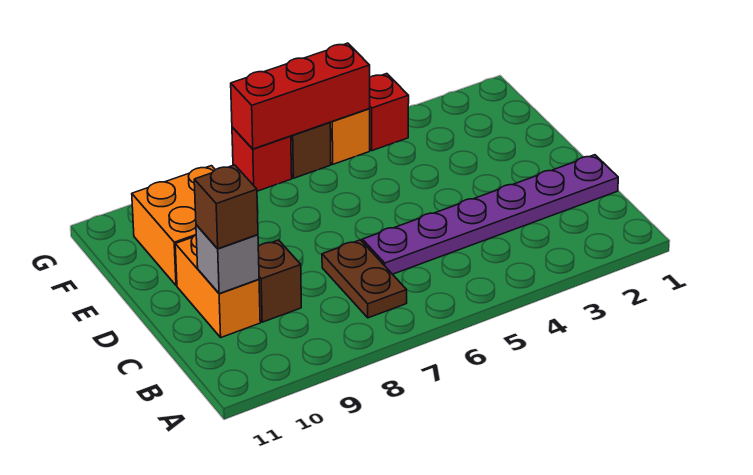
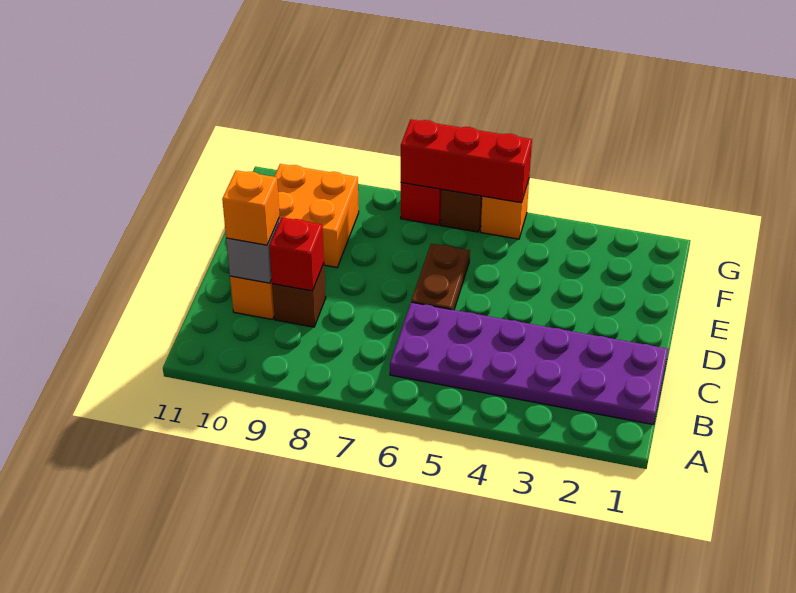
brown plate B7:C7 level 1 -> brown plate D6:E6 level 1
purple plate C1:C6 level 1 -> purple plate B1:C6 level 1
brown brick C10 level 3 -> orange brick C10 level 3
red brick G4 level 1 -> red brick C9 level 2

